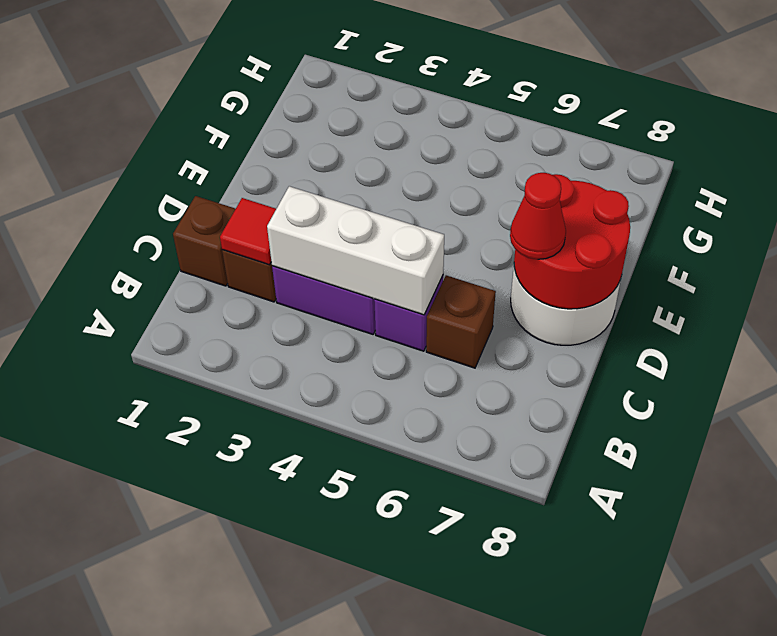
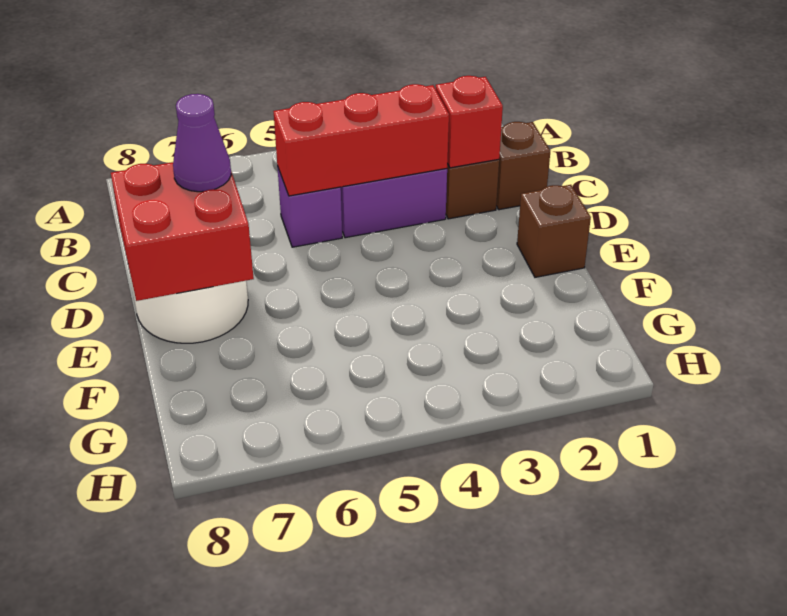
red tile C2 level 2 -> red brick C2 level 2
white brick C3:C5 level 2 -> red brick C3:C5 level 2
brown brick C6 level 1 -> brown brick E1 level 1
red round brick D7:E8 level 2 -> red brick D7:E8 level 2
red cone D7 level 3 -> purple cone D7 level 3

